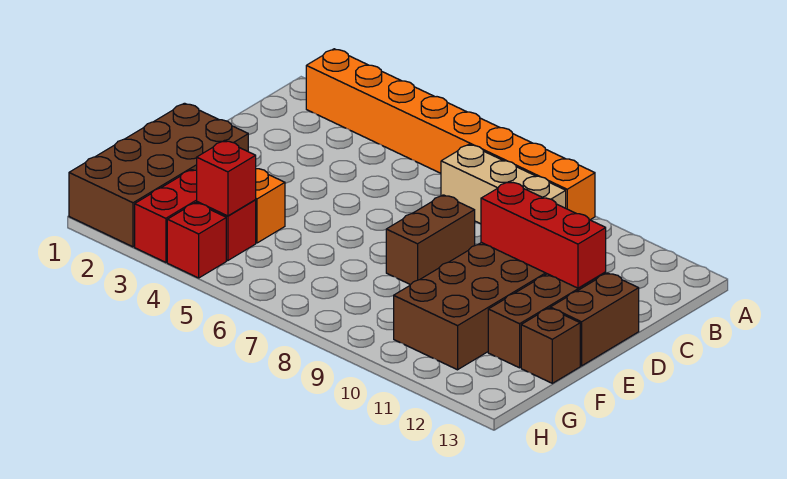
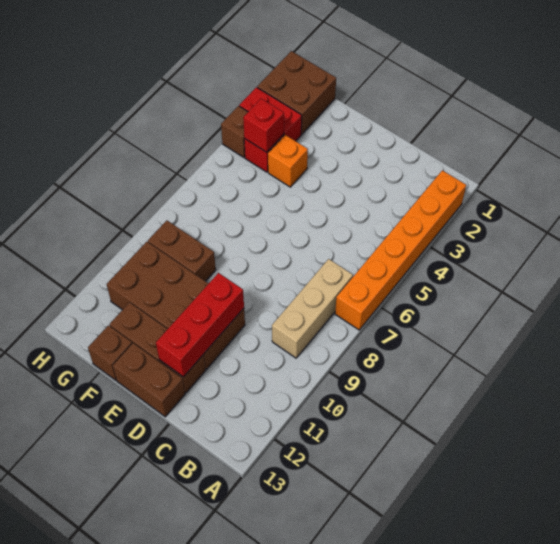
orange brick A2:A9 level 1 -> orange brick A2:A7 level 1
brown brick D8:E8 level 1 -> brown brick F9:G9 level 1
brown brick E1:H2 level 1 -> brown brick G1:H2 level 1
red brick H4 level 1 -> brown brick H4 level 1

